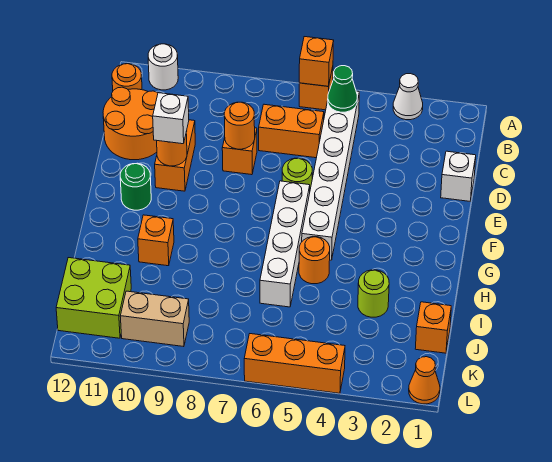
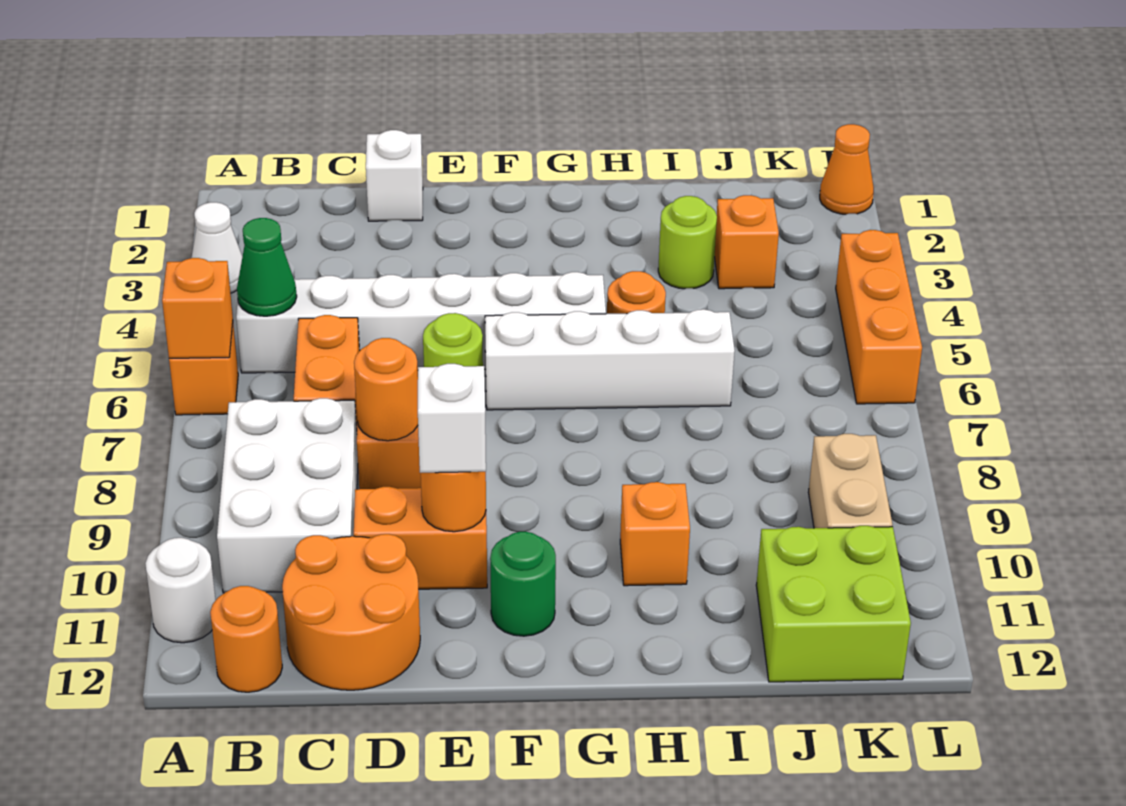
none -> white brick B8:C10 level 1
orange brick J1 level 1 -> orange brick J3 level 1

